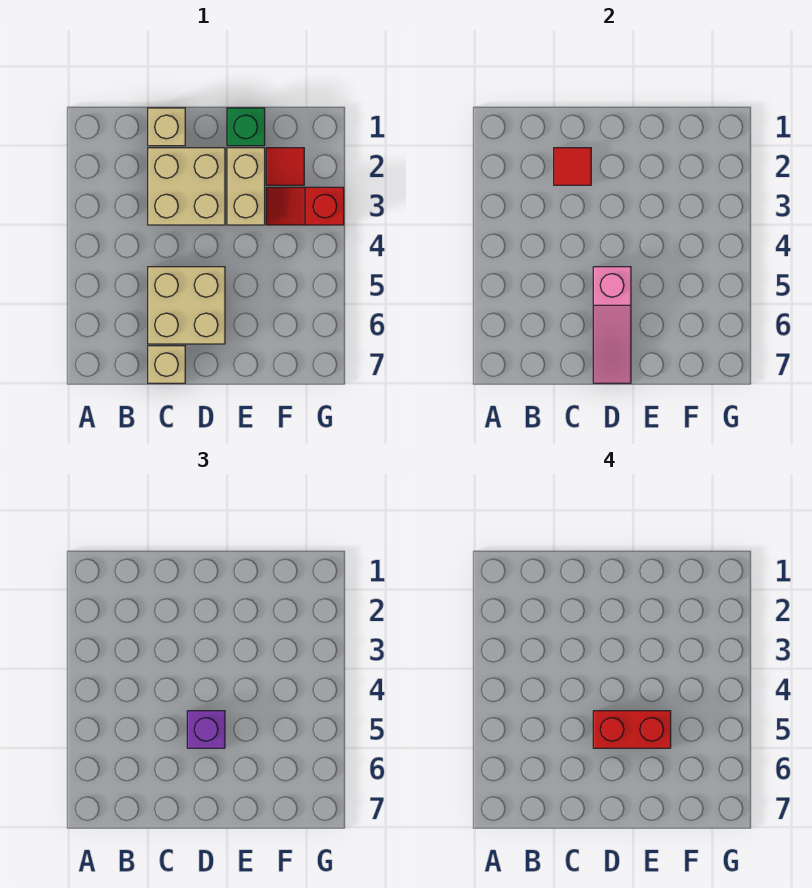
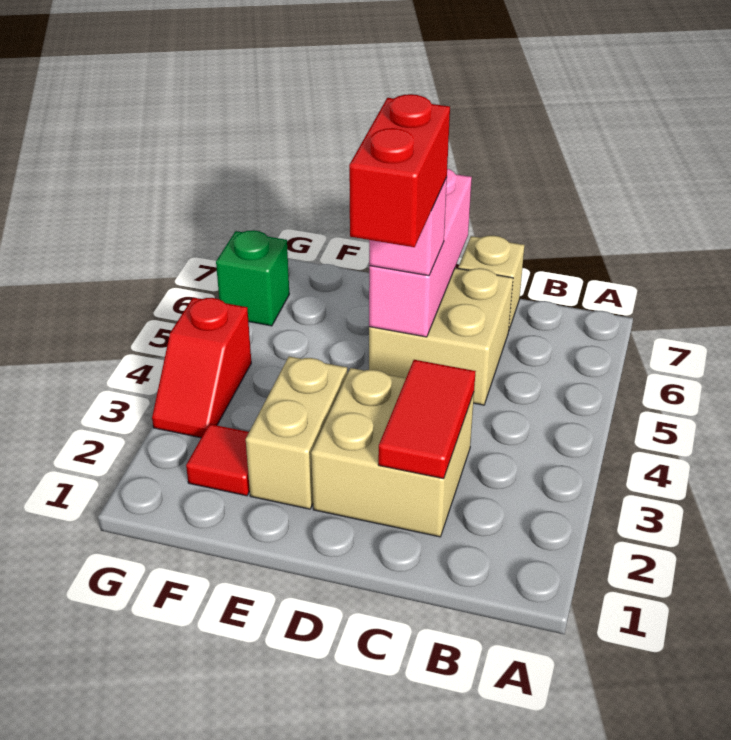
tan brick C1 level 1 -> none
red tile C2 level 2 -> red tile C2:C3 level 2
pink slope D5:D7 level 2 top 5 -> pink brick D5:D7 level 2
purple brick D5 level 3 -> pink brick D5 level 3
red brick D5:E5 level 4 -> red brick D4:D5 level 4
green brick E1 level 1 -> green brick G6 level 1
red slope F3:G3 level 1 top G -> red slope G3:G4 level 1 top 4

